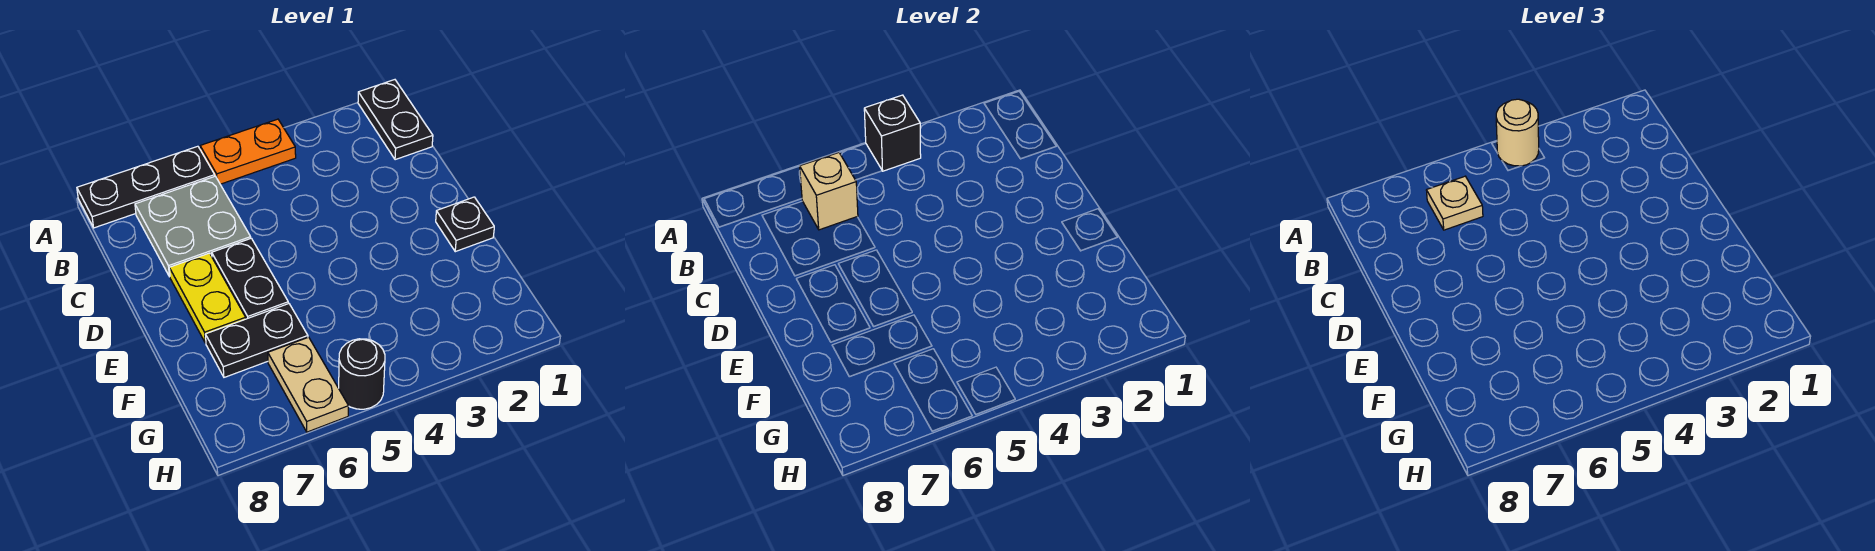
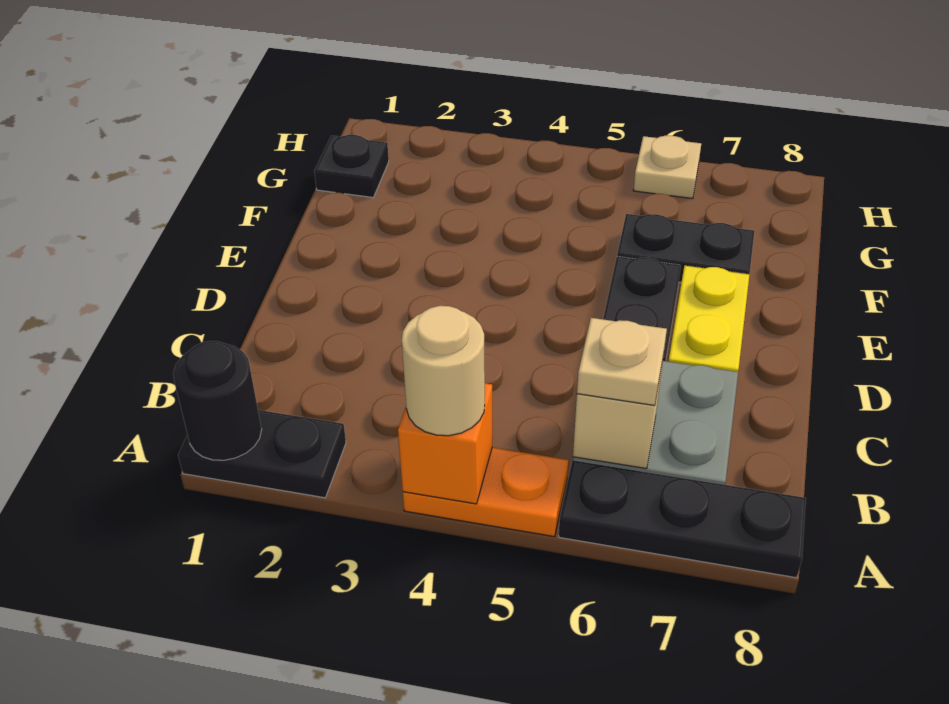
black plate A1:B1 level 1 -> black plate A1:A2 level 1
black brick A4 level 2 -> orange brick A4 level 2
black plate E1 level 1 -> black plate G1 level 1
tan plate G6:H6 level 1 -> tan plate H6 level 1
black round brick H5 level 1 -> black round brick A1 level 2

